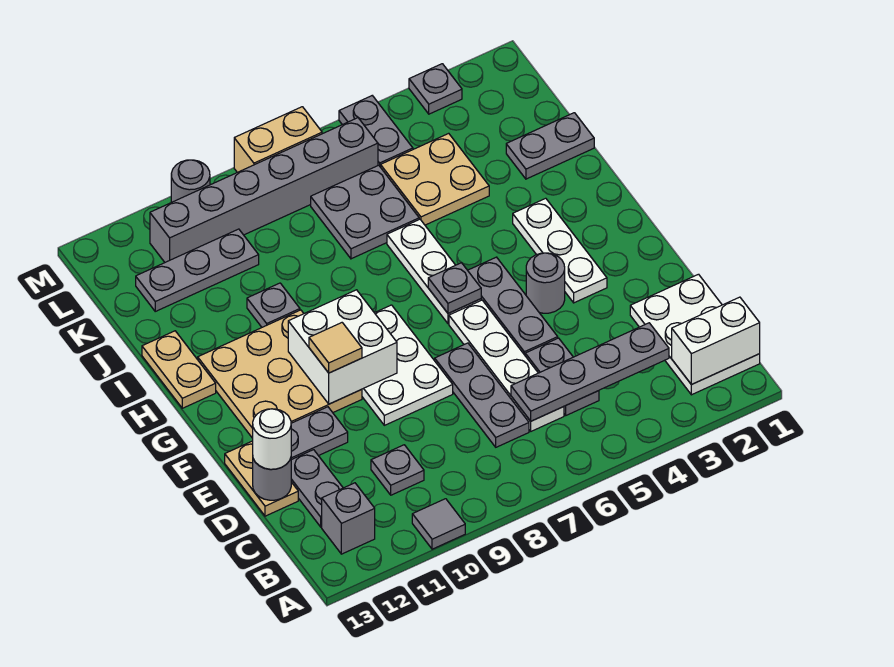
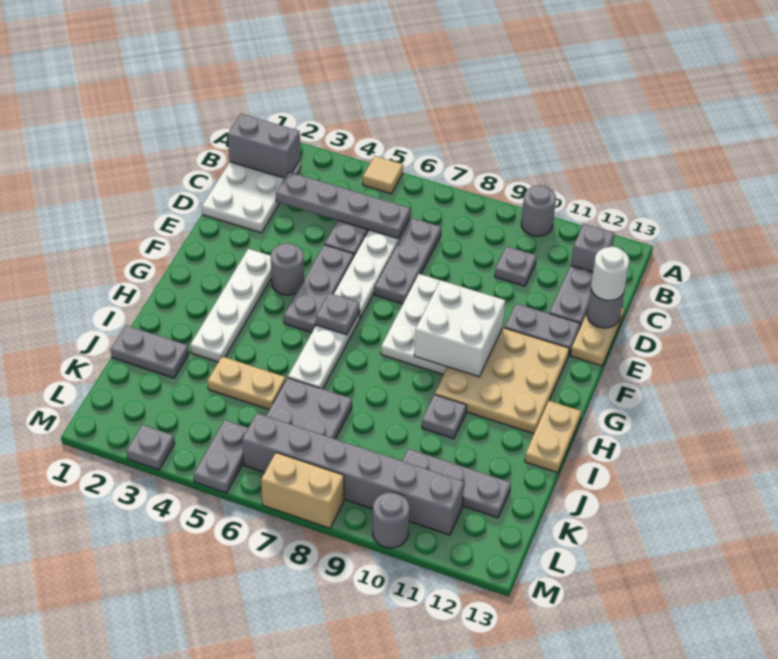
grey tile A10 level 1 -> grey round brick A10 level 1
white brick B1:B2 level 2 -> grey brick B1:B2 level 2
white plate F3:H3 level 1 -> white plate F3:I3 level 1
tan tile F10 level 3 -> tan tile A5 level 1
tan plate J4:K5 level 1 -> tan plate J4:J5 level 1

